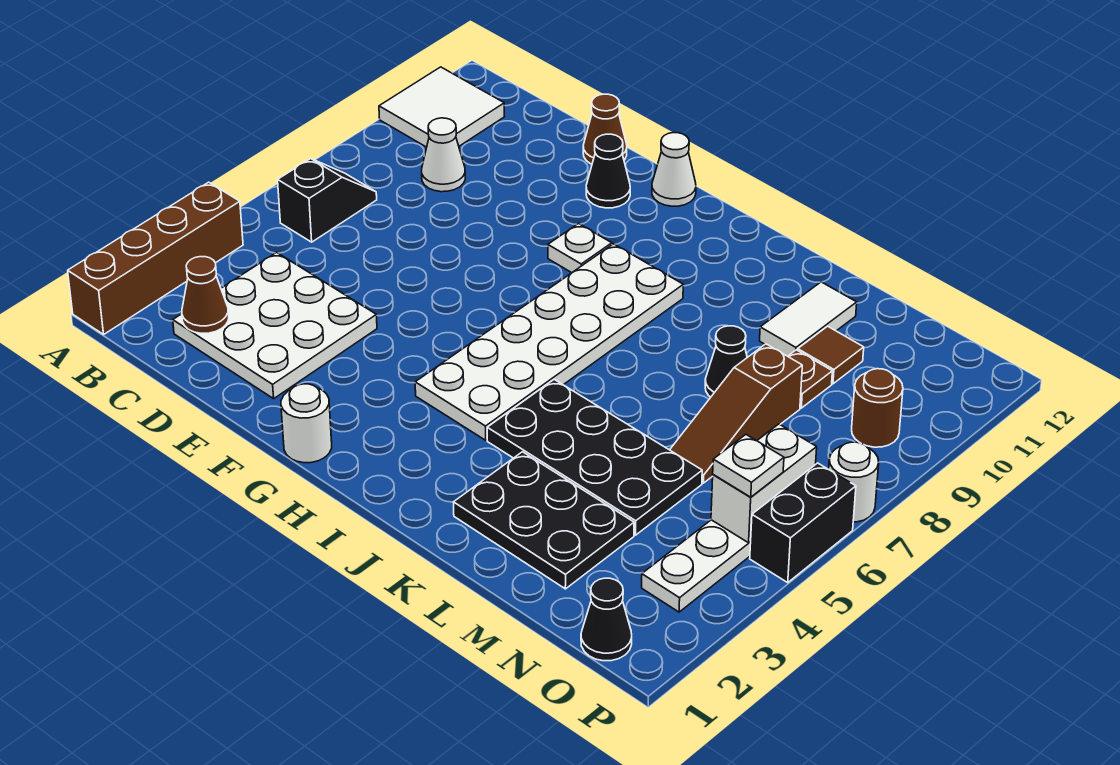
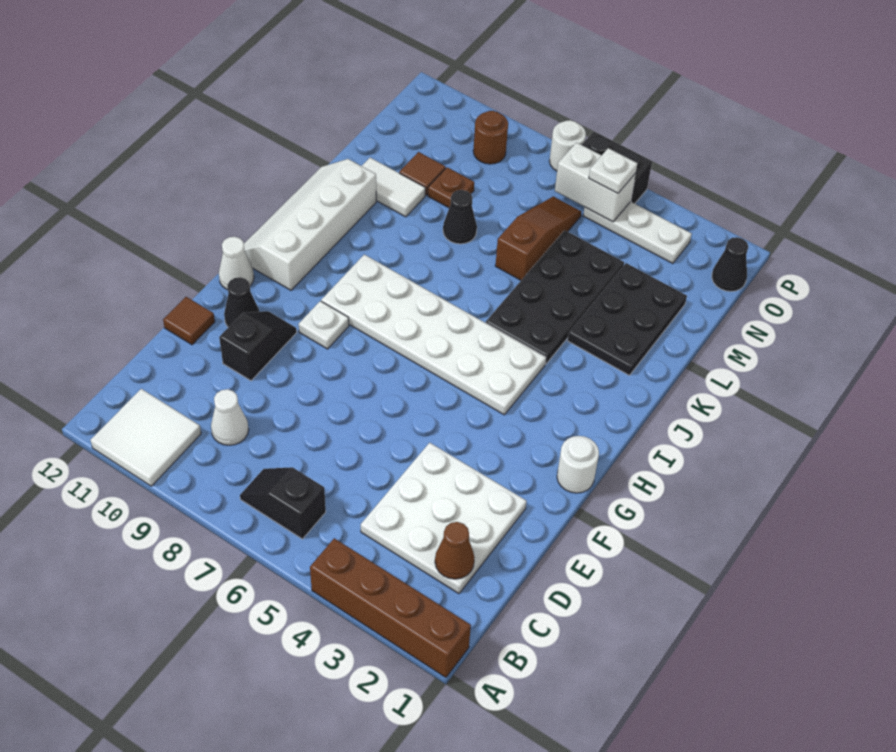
none -> black slope E10:F10 level 1 top E
brown cone E12 level 1 -> brown tile E12 level 1
none -> white slope H11:K12 level 1 top 11
brown slope M6:M8 level 1 top 8 -> brown slope L6:N6 level 1 top L

